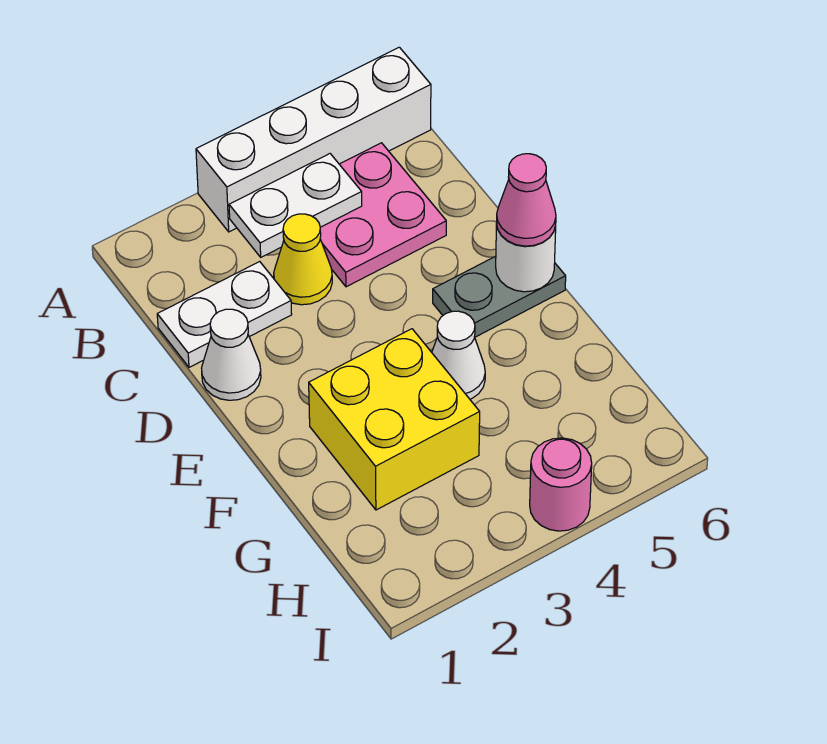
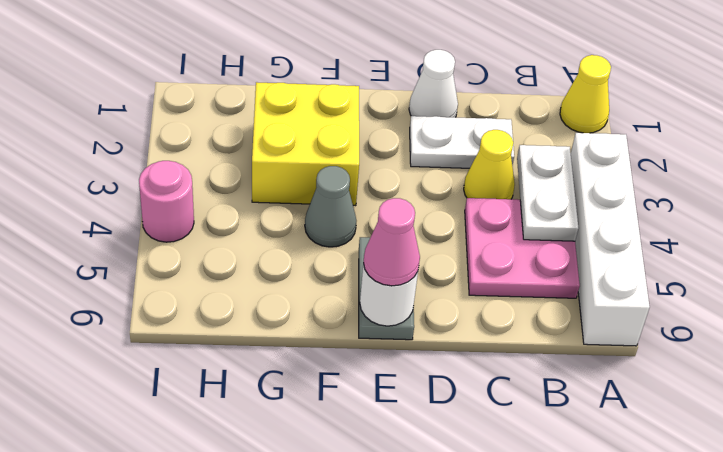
none -> yellow cone A1 level 1
white plate C1:C2 level 1 -> white plate C2:D2 level 1
white cone F4 level 1 -> grey cone F4 level 1

